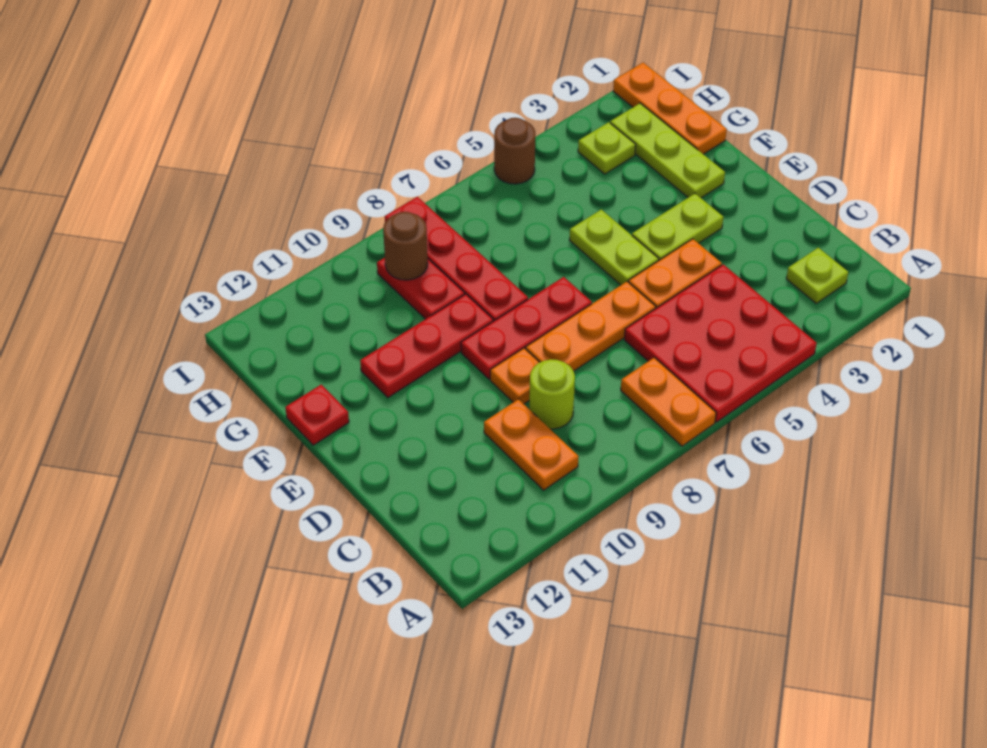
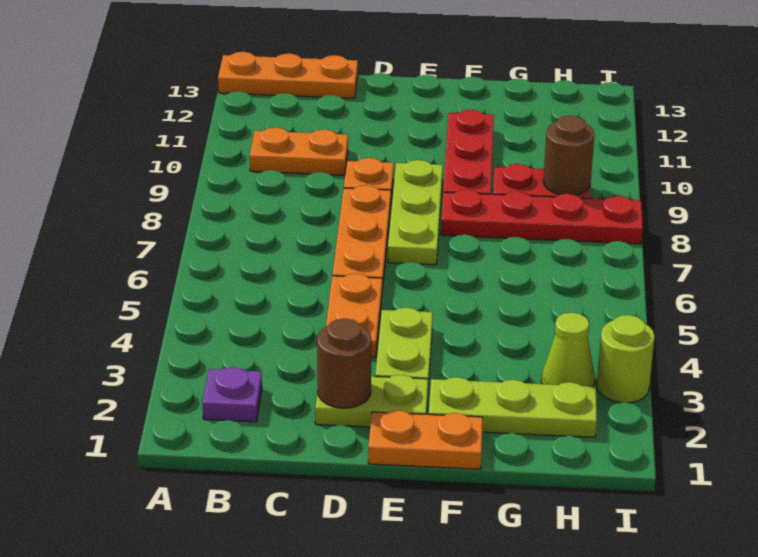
red plate A4:C6 level 1 -> none
orange plate A7:B7 level 1 -> orange plate E1:F1 level 1
lime plate B2 level 1 -> purple plate B2 level 1
lime round brick C9 level 1 -> lime round brick I3 level 1
lime plate E5:F5 level 1 -> lime plate D2:E2 level 1
red plate E7:E9 level 1 -> lime plate E7:E9 level 1
red plate F13 level 1 -> none
orange plate G1:I1 level 1 -> orange plate A13:C13 level 1
lime plate H3 level 1 -> lime cone H3 level 1
brown round brick I5 level 1 -> brown round brick D2 level 2

